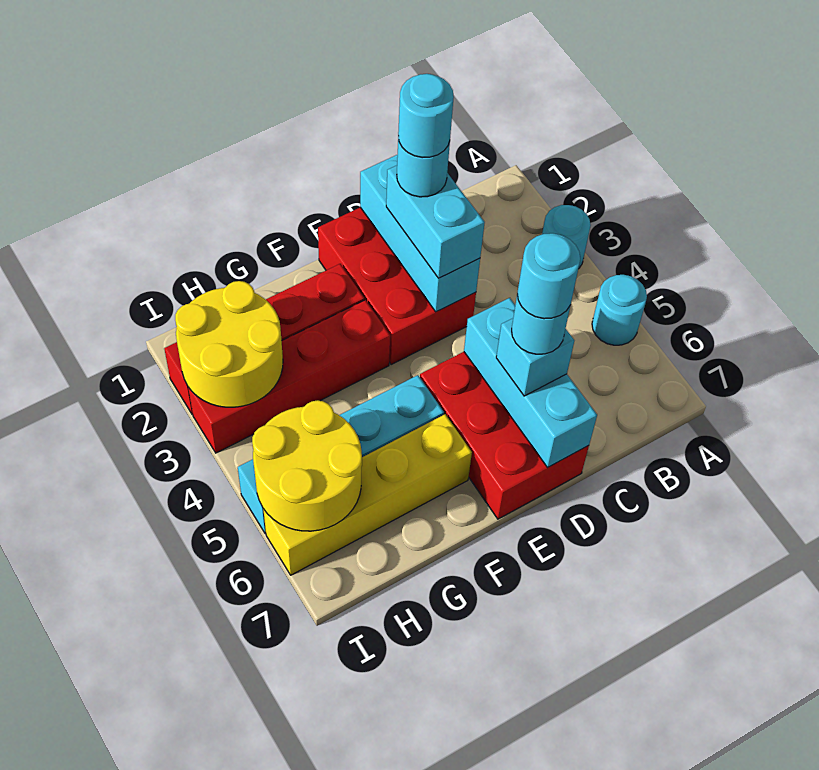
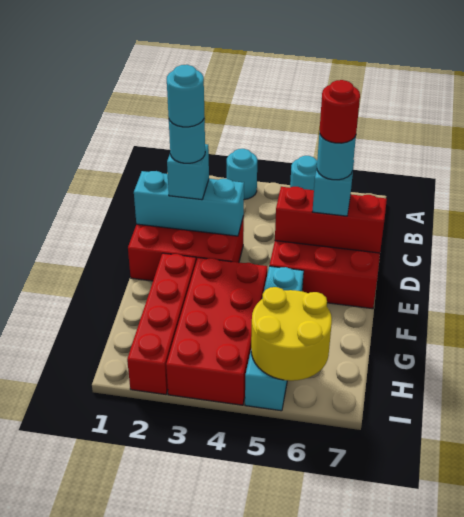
cyan brick D2:D3 level 3 -> cyan brick D2 level 3
cyan brick D5:D7 level 2 -> red brick D5:D7 level 2
cyan round brick D6 level 5 -> red round brick D6 level 5
red brick F3:I3 level 1 -> red brick F3:I4 level 1
yellow brick F6:I6 level 1 -> none
yellow round brick H2:I3 level 2 -> none

